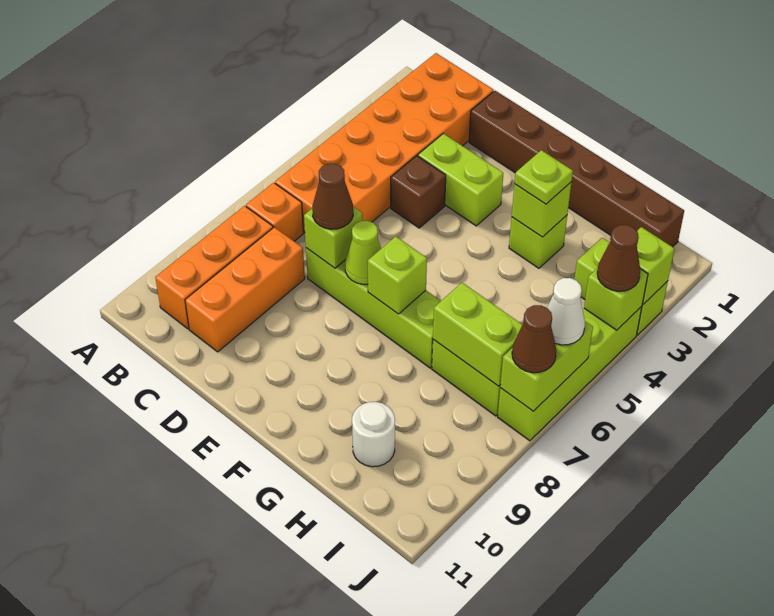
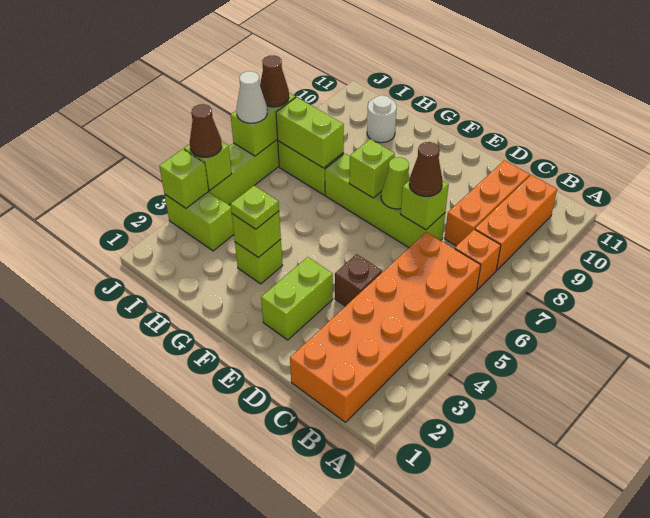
brown brick D1:I1 level 1 -> none
lime brick D3:E3 level 1 -> lime brick E2:E3 level 1

